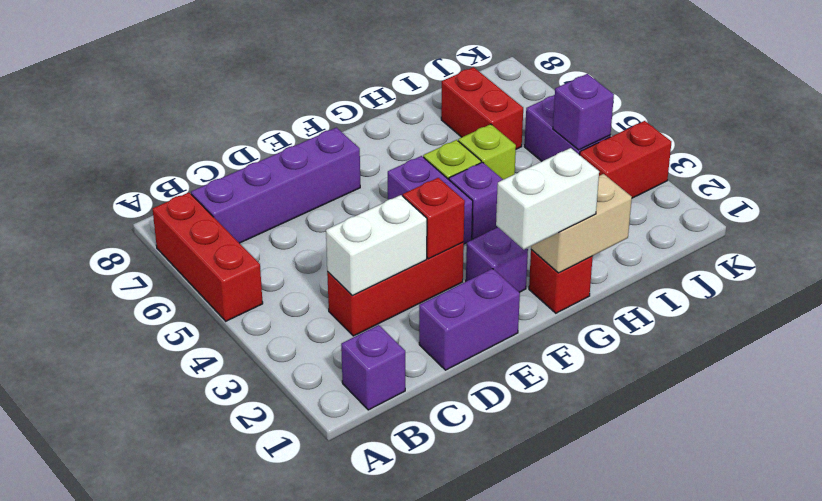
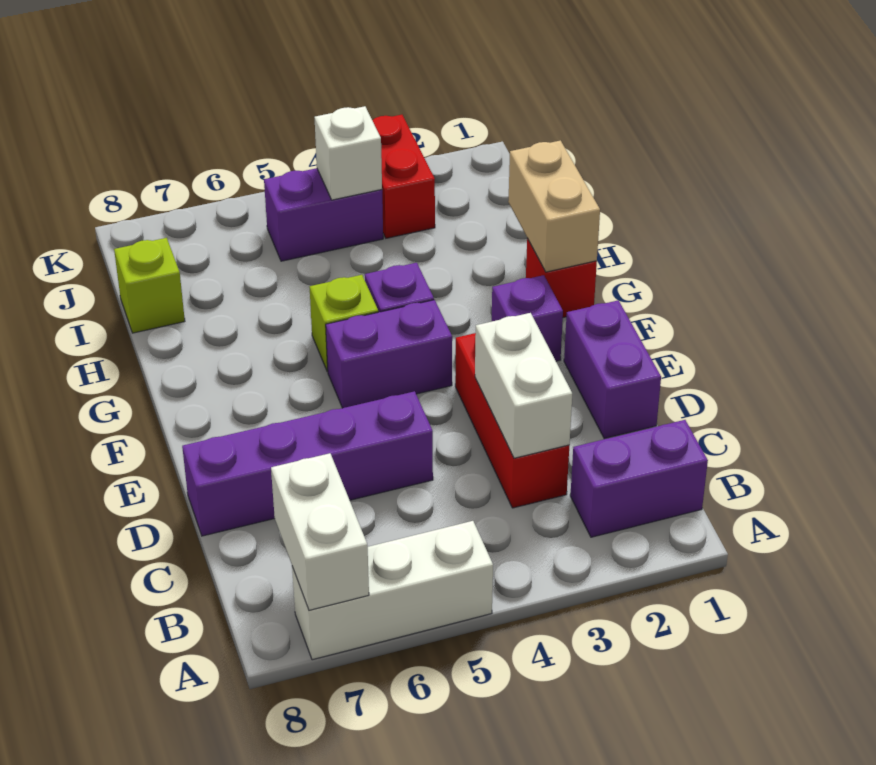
red brick A5:A7 level 1 -> white brick A5:A7 level 1
purple brick B1 level 1 -> purple brick B1:B2 level 1
purple brick B7:E7 level 1 -> purple brick D5:D8 level 1
red brick E3 level 2 -> none
white brick F1:G1 level 3 -> white brick A7:B7 level 2
lime brick H5 level 1 -> lime brick I8 level 1
red brick I6:I7 level 1 -> none
purple brick J4 level 2 -> white brick J4 level 2

